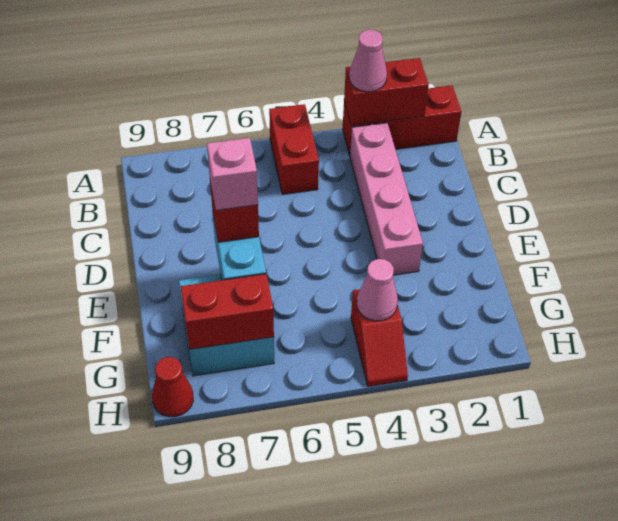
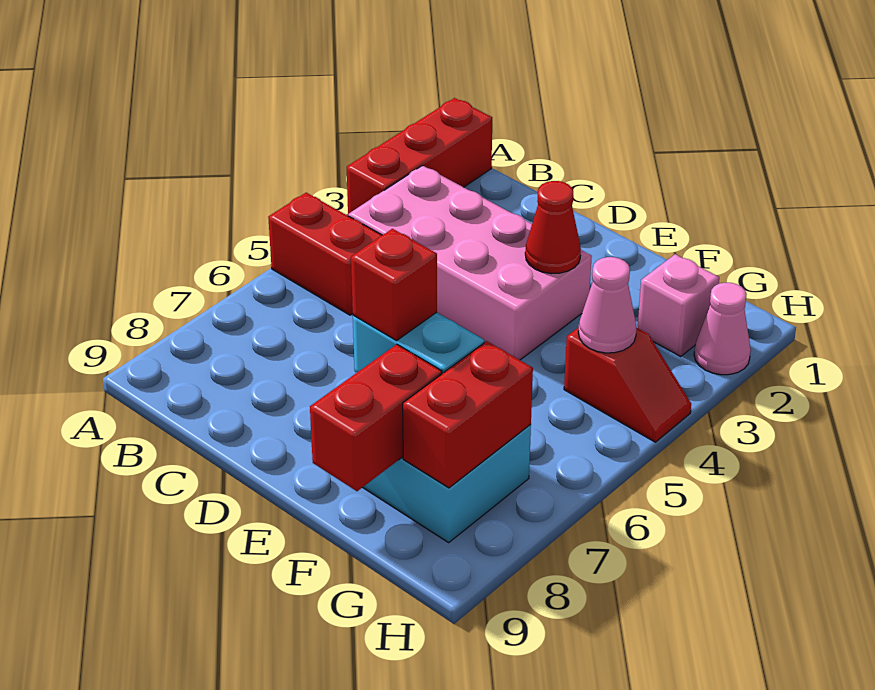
red brick A2:A3 level 2 -> red brick F8:F9 level 2
pink cone A3 level 3 -> pink cone H2 level 1
pink brick B3:E3 level 1 -> pink brick B3:E4 level 1
pink brick E7 level 4 -> pink brick G2 level 1
red cone H9 level 1 -> red cone E3 level 2

